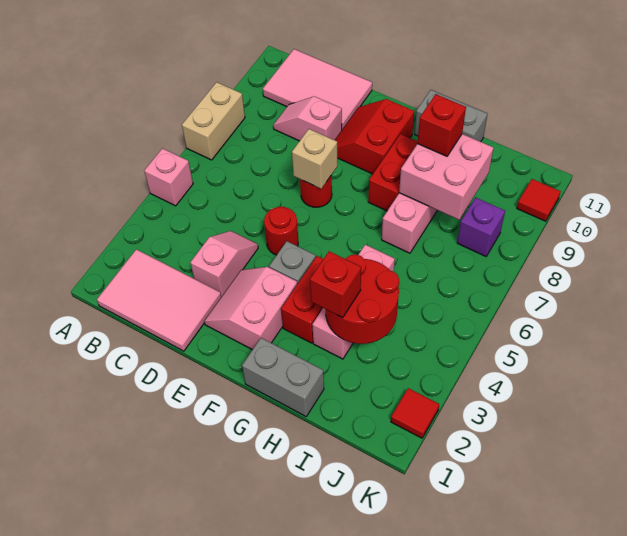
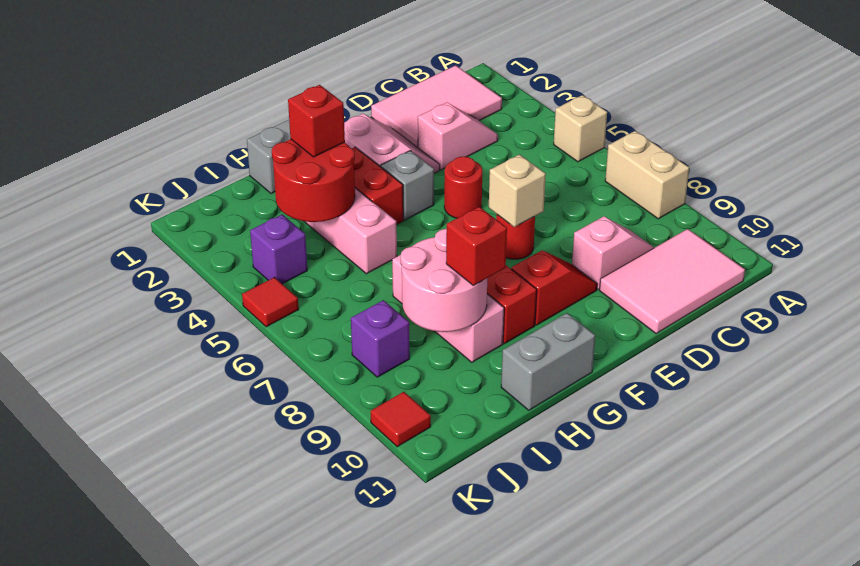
pink brick A5 level 1 -> tan brick A5 level 1
pink slope D3:D4 level 1 top 3 -> pink slope C3:D3 level 1 top D
red slope E9:F10 level 1 top F -> red slope E9:F9 level 1 top F
pink brick H8:I9 level 2 -> pink round brick H8:I9 level 2
none -> purple brick J4 level 1
red tile K2 level 1 -> red tile K5 level 1

